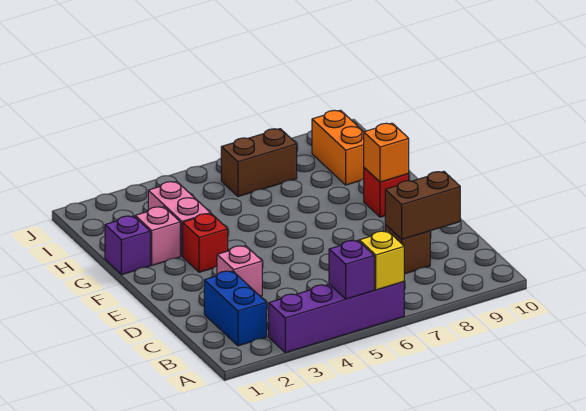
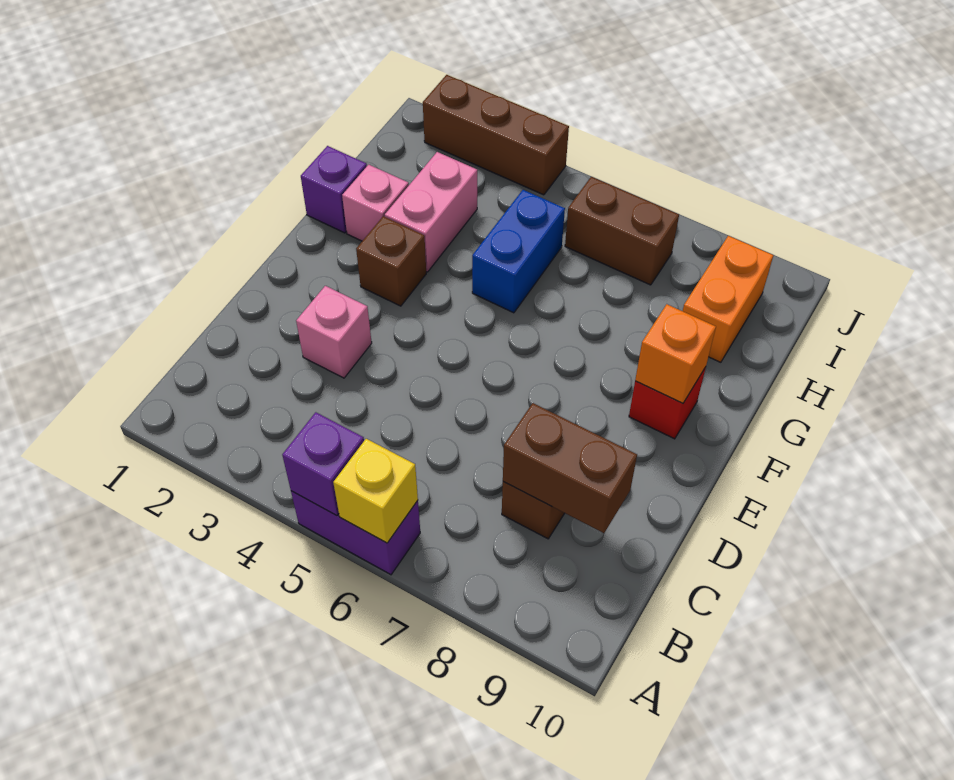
purple brick A3:A6 level 1 -> purple brick A5:A6 level 1
blue brick B2:C2 level 1 -> blue brick G5:H5 level 1
red brick F3 level 1 -> brown brick F3 level 1
none -> brown brick J2:J4 level 1

